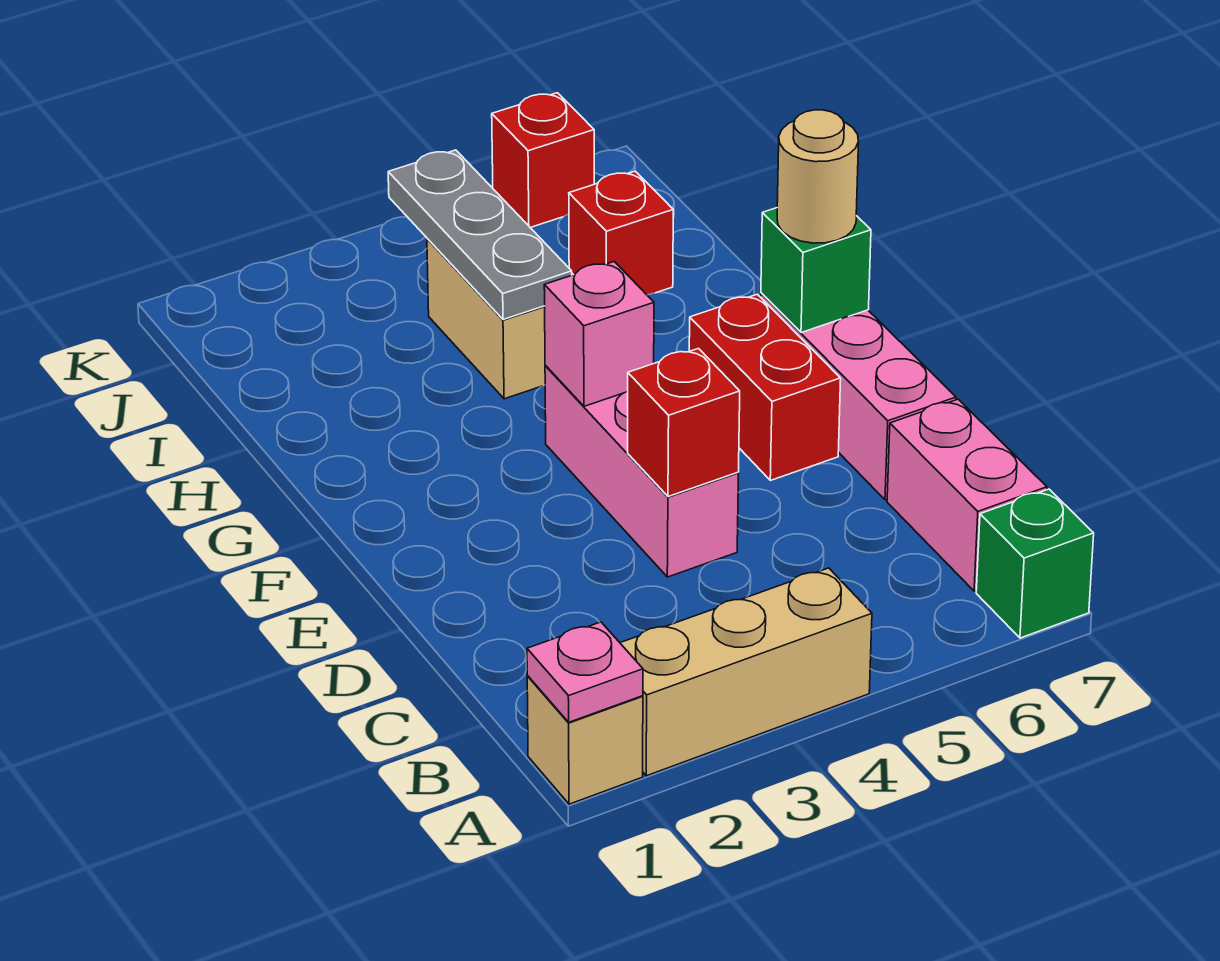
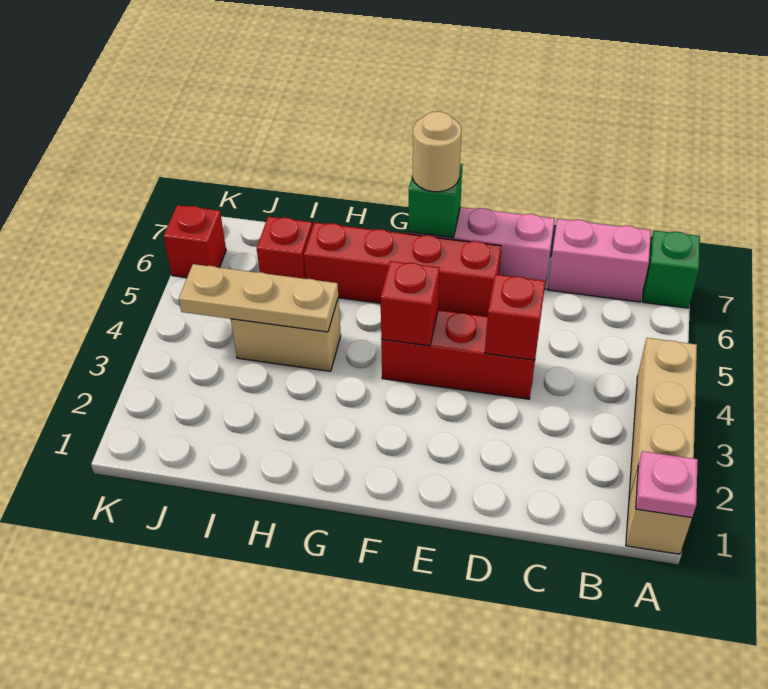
pink brick D4:F4 level 1 -> red brick D4:F4 level 1
red brick E6:F6 level 1 -> red brick E6:H6 level 1
pink brick F4 level 2 -> red brick F4 level 2
grey plate H4:J4 level 2 -> tan plate H4:J4 level 2

